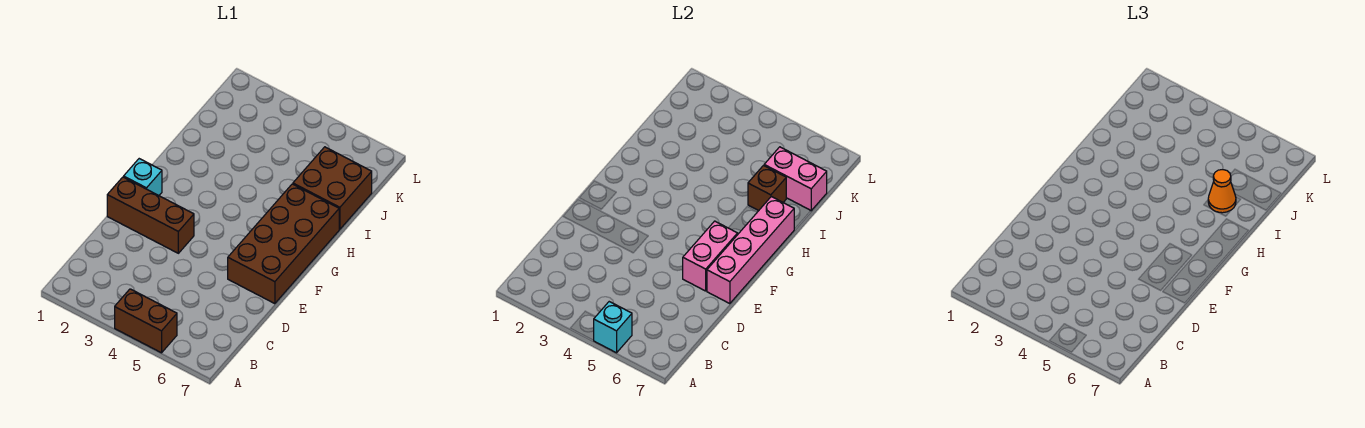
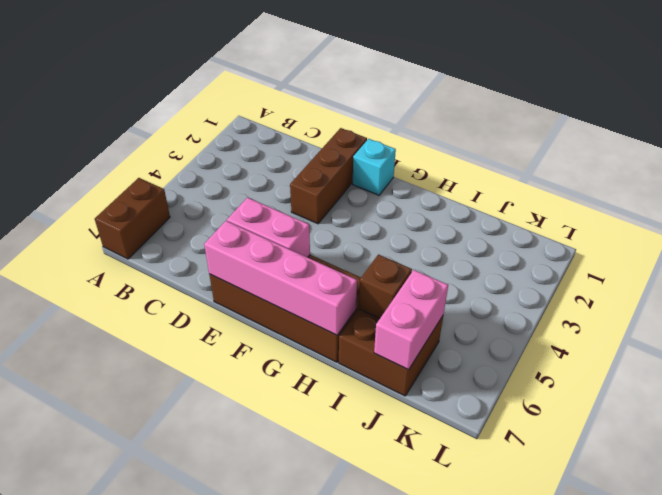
brown brick A4:A5 level 1 -> brown brick A6:A7 level 1
cyan brick A5 level 2 -> none
orange cone I6 level 3 -> none

